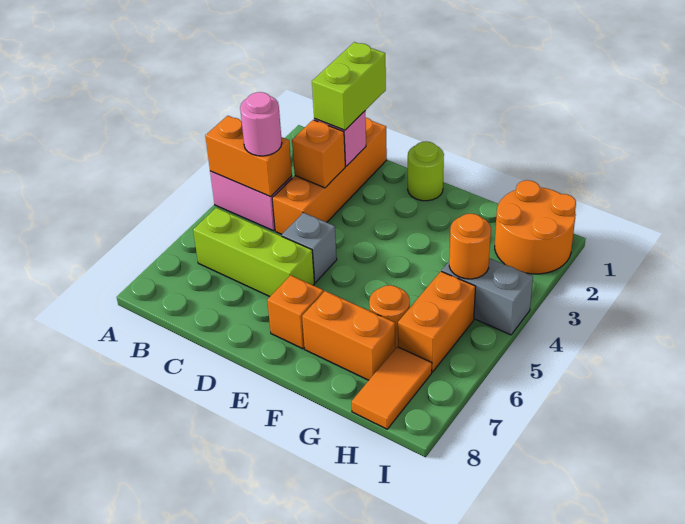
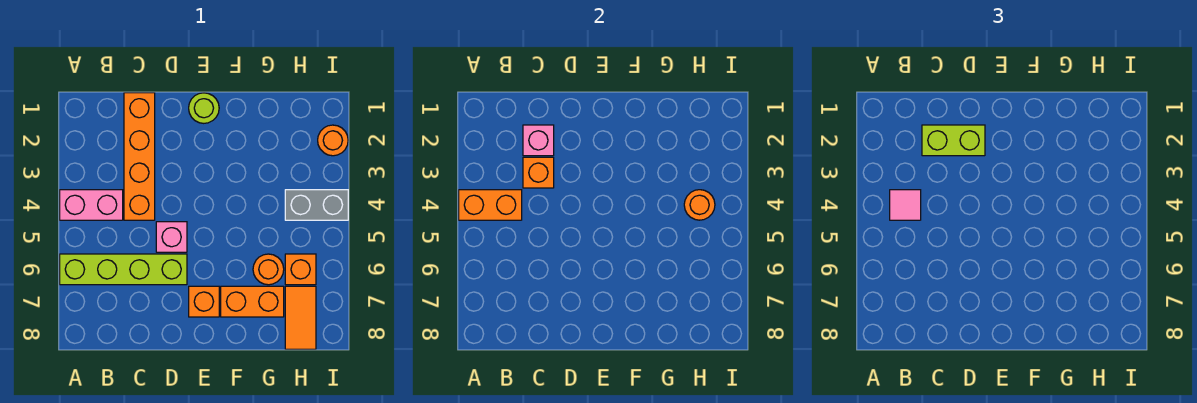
pink round brick B4 level 3 -> pink tile B4 level 3
lime brick B6:D6 level 1 -> lime brick A6:D6 level 1
lime brick C1:C2 level 3 -> lime brick C2:D2 level 3
grey brick D5 level 1 -> pink brick D5 level 1
orange round brick H1:I2 level 1 -> orange round brick I2 level 1
orange brick H5:H6 level 1 -> orange brick H6 level 1

